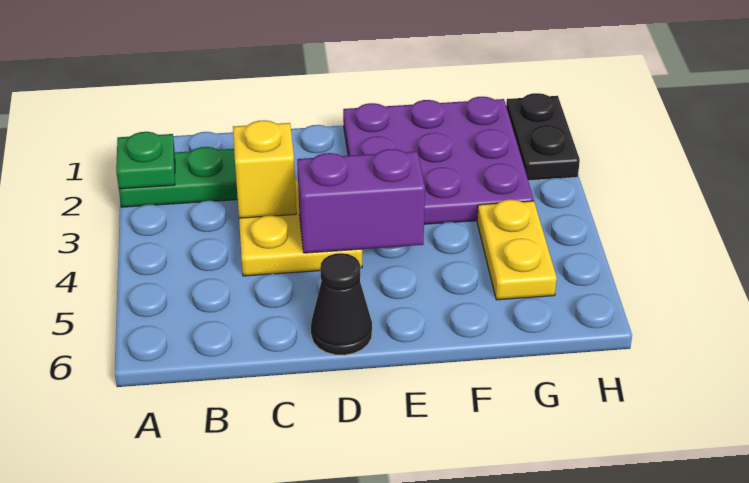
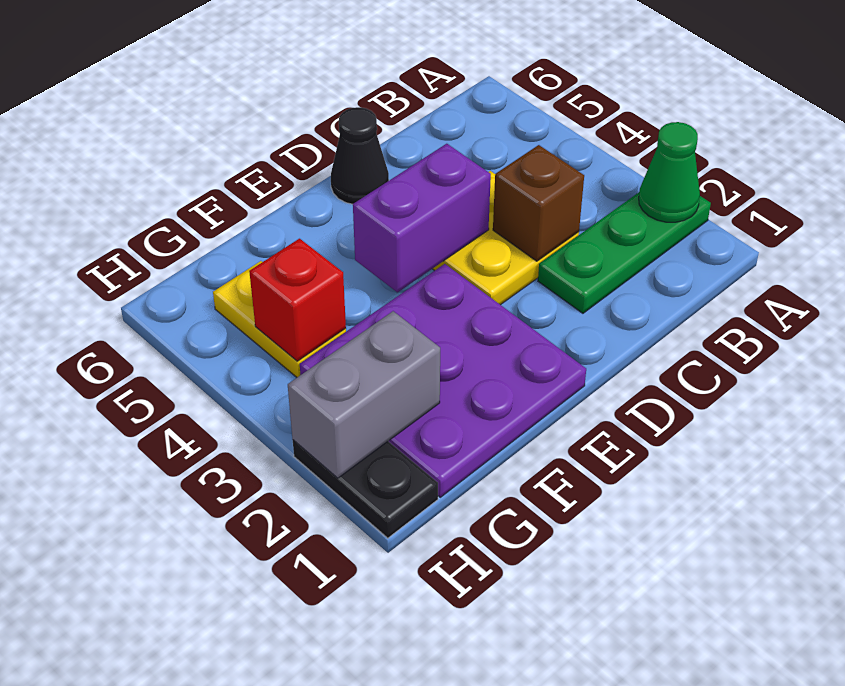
green plate A2 level 2 -> green cone A2 level 2
yellow brick C3 level 2 -> brown brick C3 level 2
none -> grey brick G2:H2 level 2
none -> red brick G4 level 2

